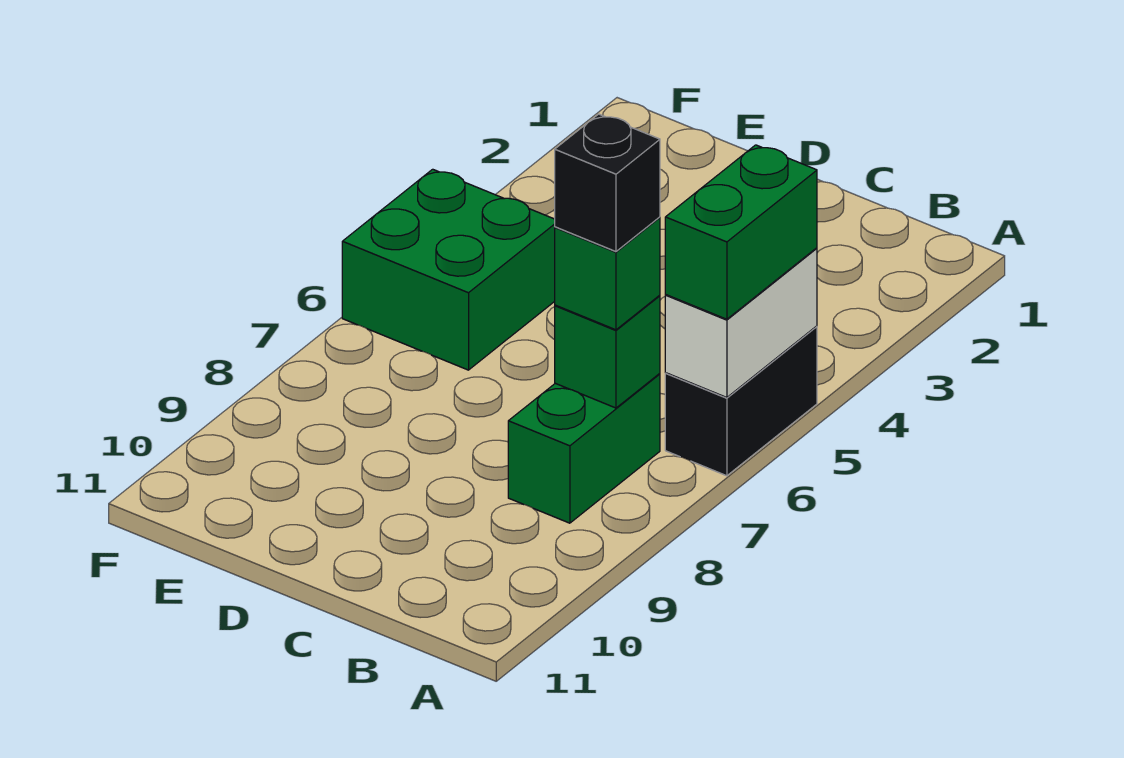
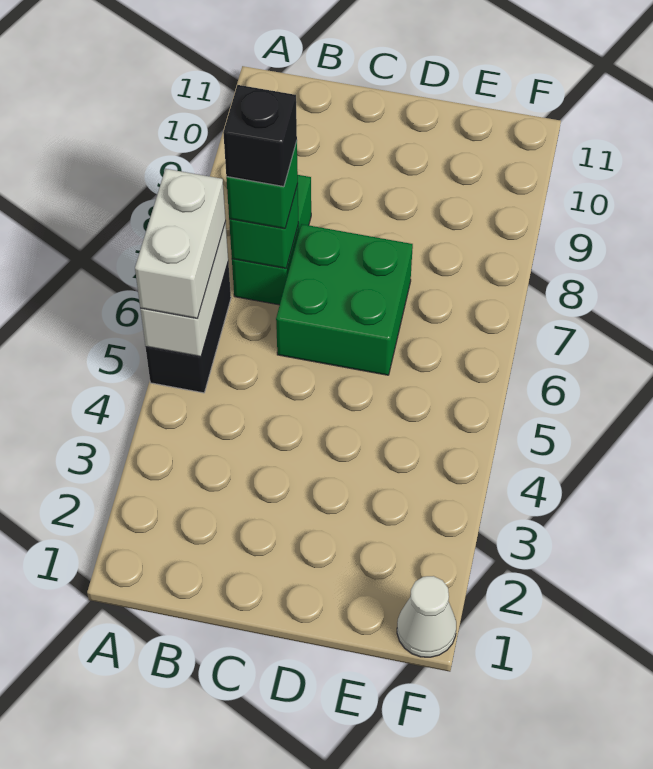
green brick A5:A6 level 3 -> white brick A5:A6 level 3
green brick E5:F6 level 1 -> green brick C6:D7 level 1
none -> white cone F1 level 1

